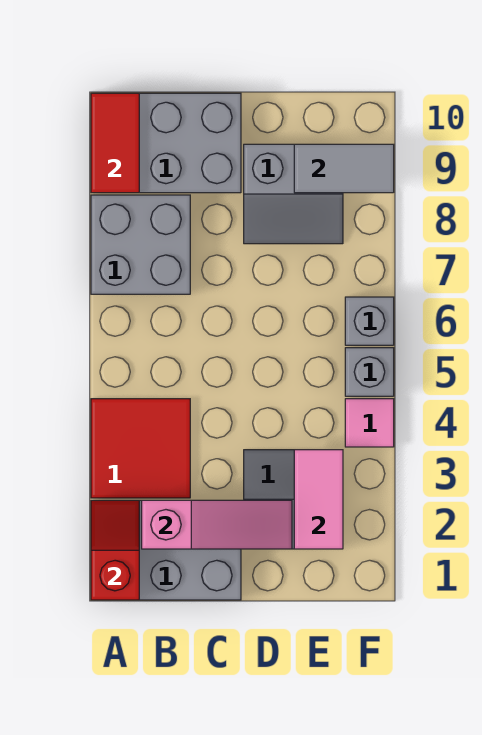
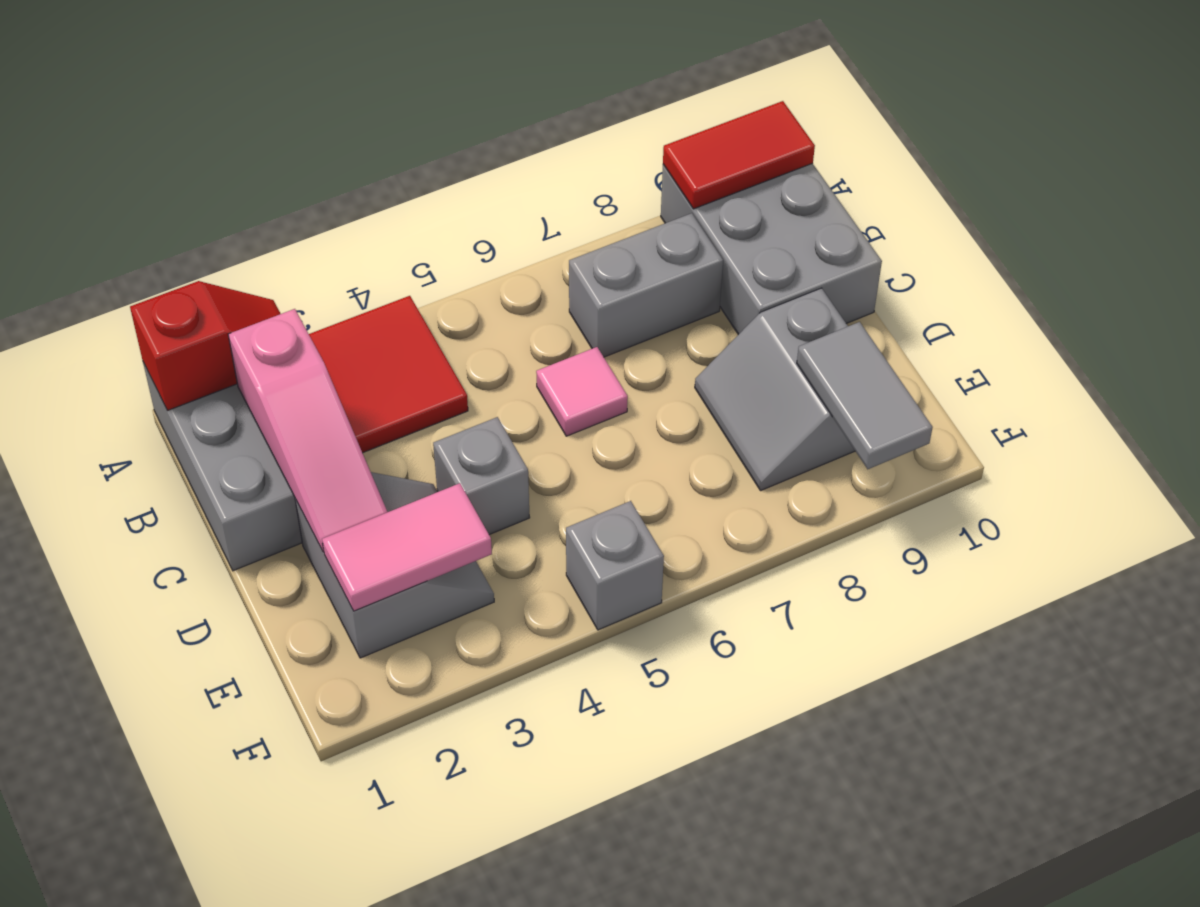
grey brick A7:B8 level 1 -> grey brick B7:B8 level 1
pink tile F4 level 1 -> pink tile C6 level 1
grey brick F6 level 1 -> grey brick D4 level 1

